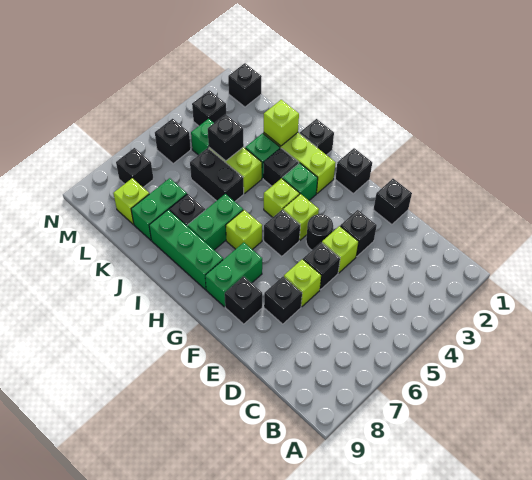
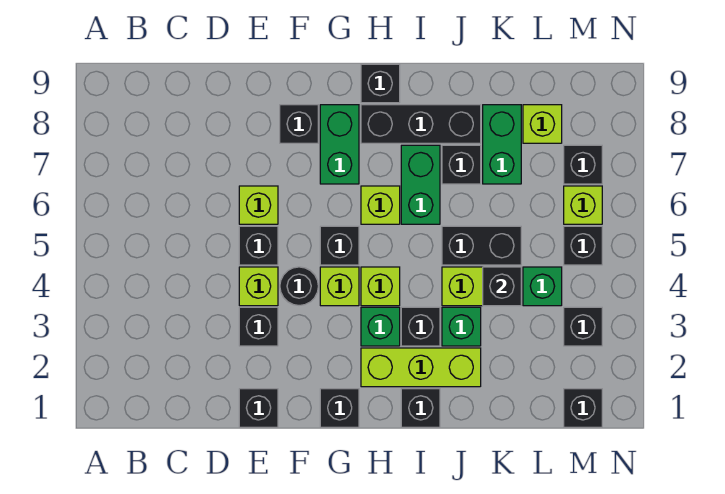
black brick E7 level 1 -> black brick H9 level 1
green brick H8:J8 level 1 -> black brick H8:J8 level 1
lime brick J2 level 2 -> lime brick M6 level 1

